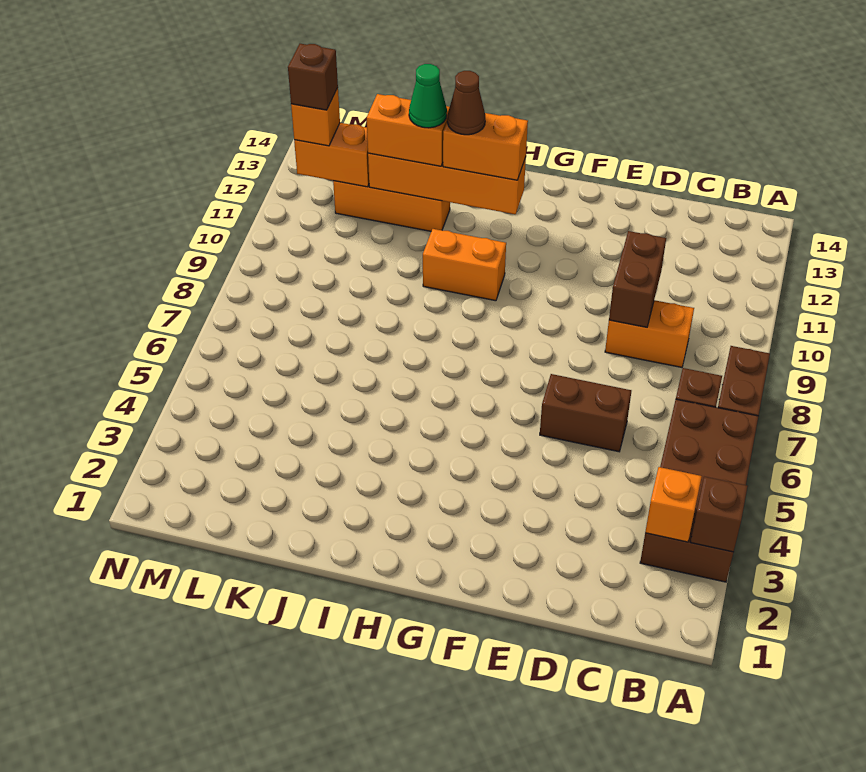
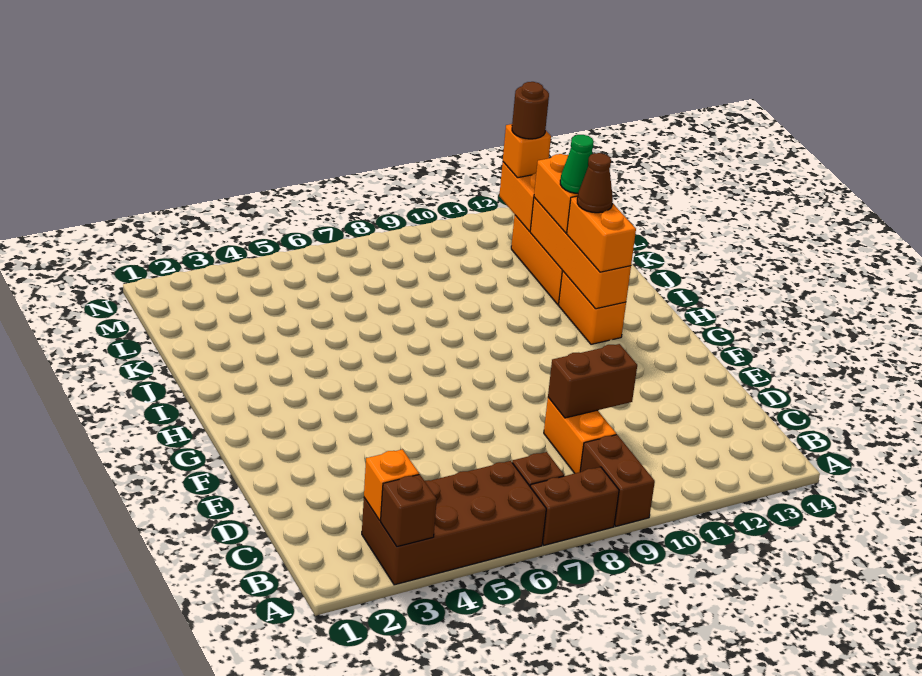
brown brick D6:E6 level 1 -> brown brick A9:B9 level 1
orange brick H10:I10 level 1 -> orange brick H12:I12 level 1
brown brick M12 level 4 -> brown round brick M12 level 4

